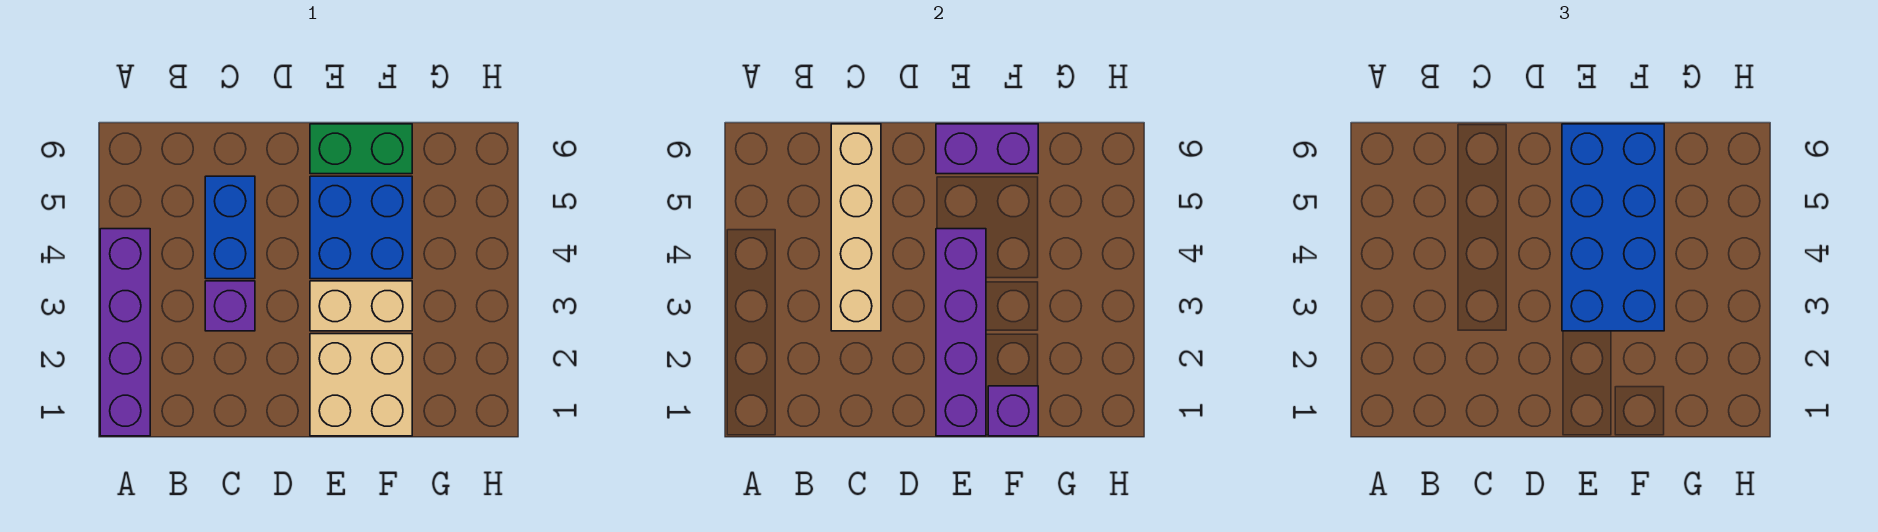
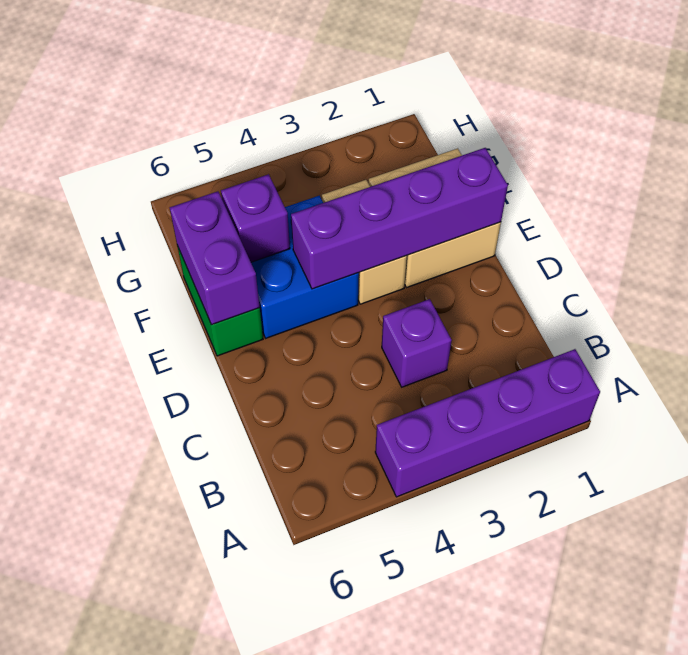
tan brick C3:C6 level 2 -> none
blue brick C4:C5 level 1 -> none
blue brick E3:F6 level 3 -> none
purple brick F1 level 2 -> purple brick F5 level 2

